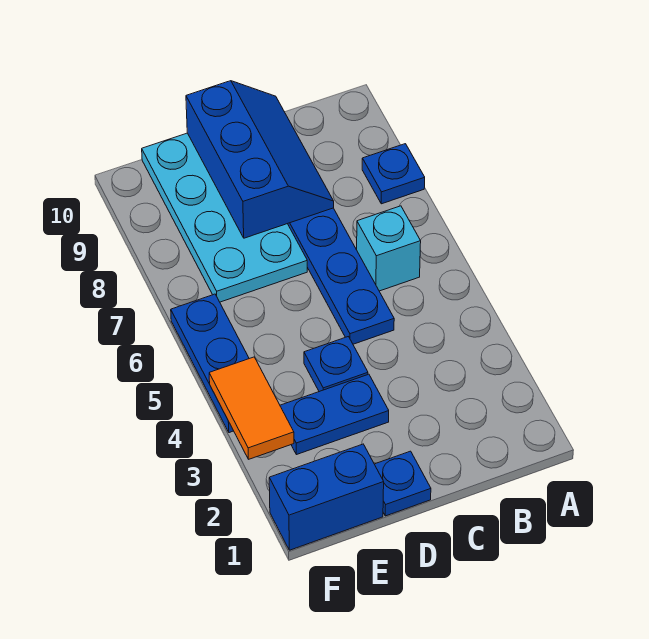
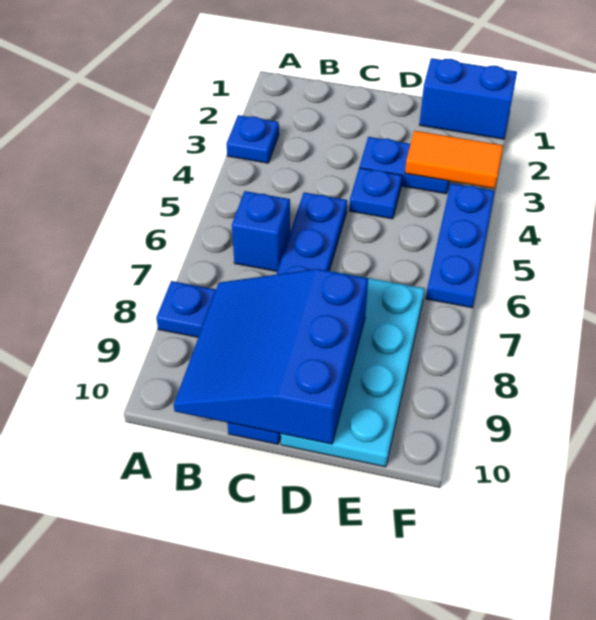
cyan brick B6 level 1 -> blue brick B6 level 1
blue slope C8:D10 level 2 top D -> blue slope B8:D10 level 2 top D
blue plate D1 level 1 -> blue plate A3 level 1
orange tile F3:F4 level 2 -> orange tile E3:F3 level 2

